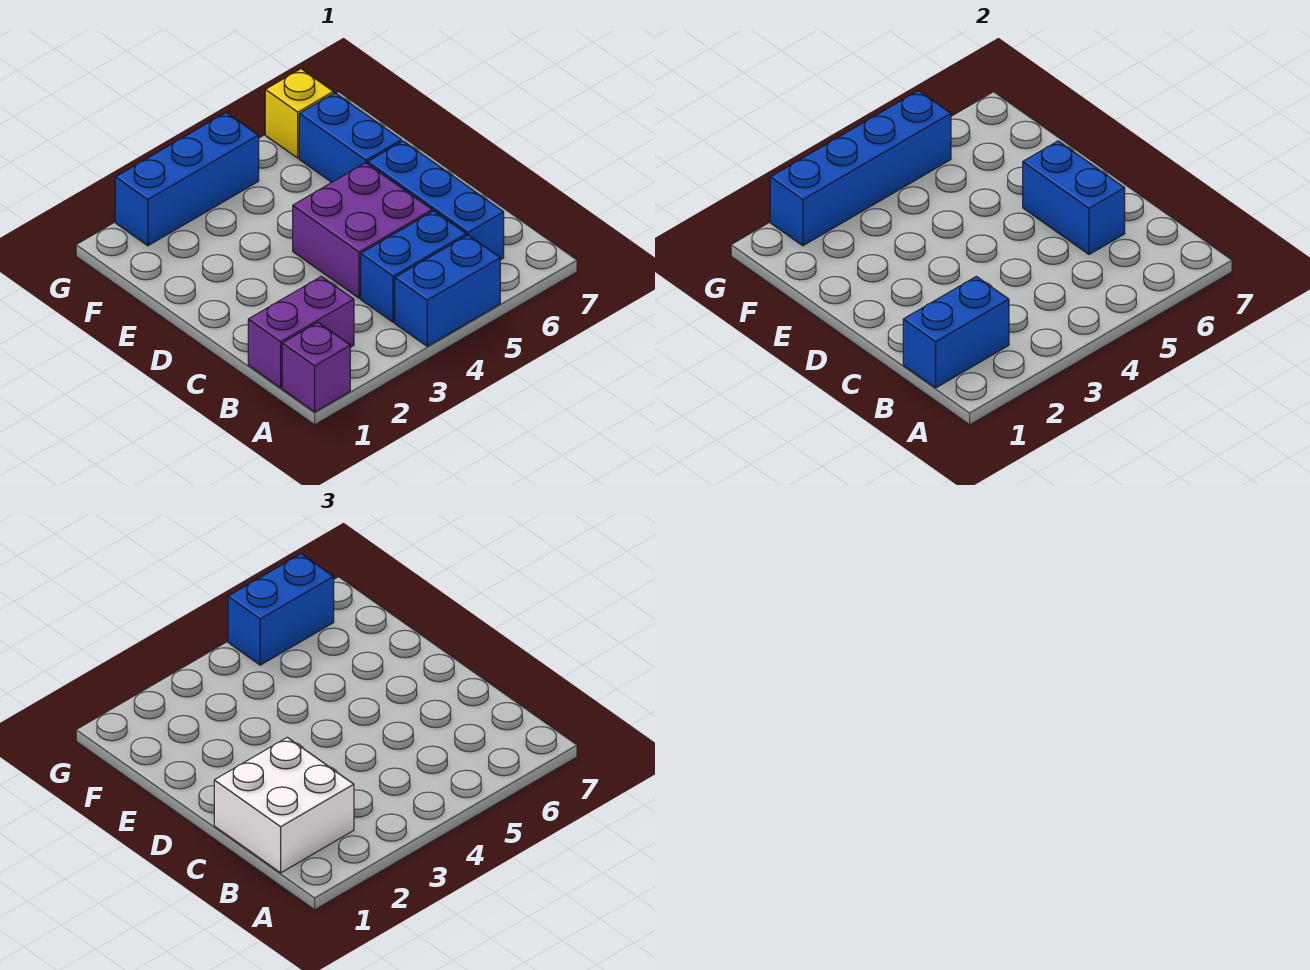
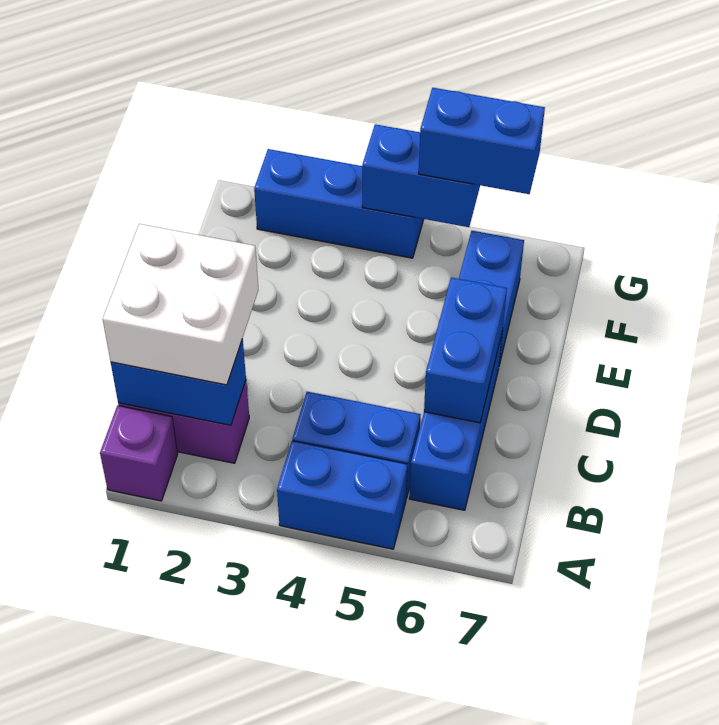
purple brick C4:D5 level 1 -> none
blue brick G2:G5 level 2 -> blue brick G4:G5 level 2
yellow brick G6 level 1 -> none

